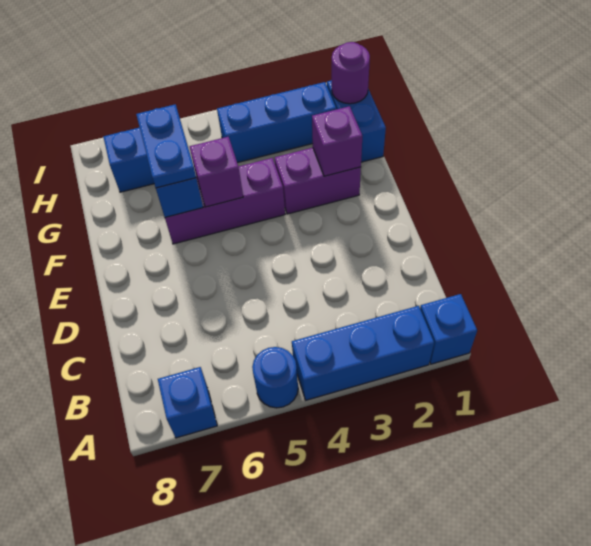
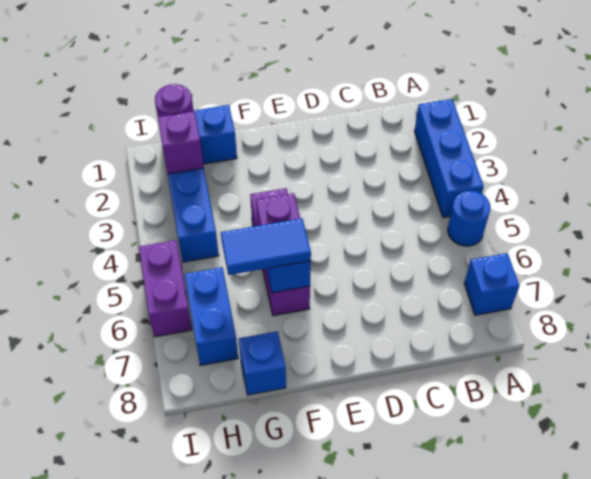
blue brick A1 level 1 -> blue brick G8 level 1
purple brick F2:F3 level 1 -> purple brick I5:I6 level 1
purple brick F2 level 2 -> purple brick H2 level 2
blue plate F6:G6 level 3 -> blue tile F6:G6 level 3

